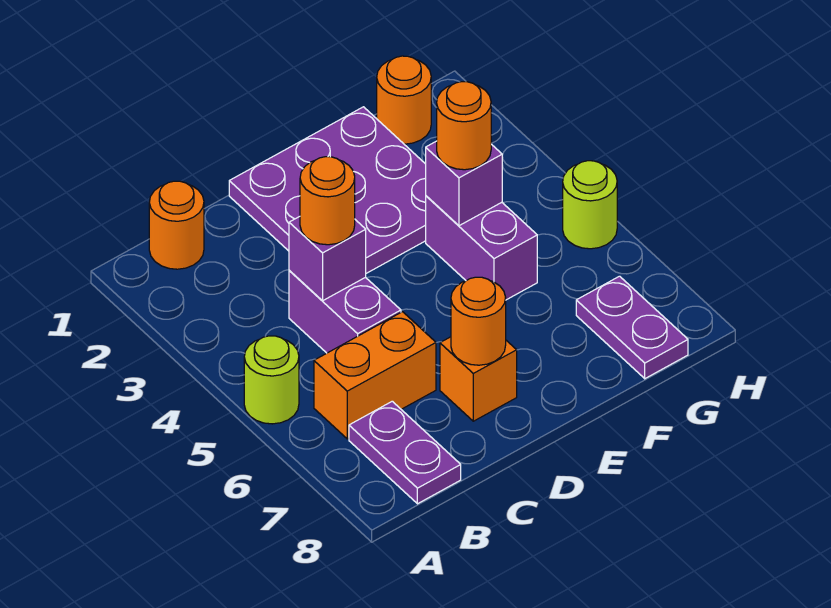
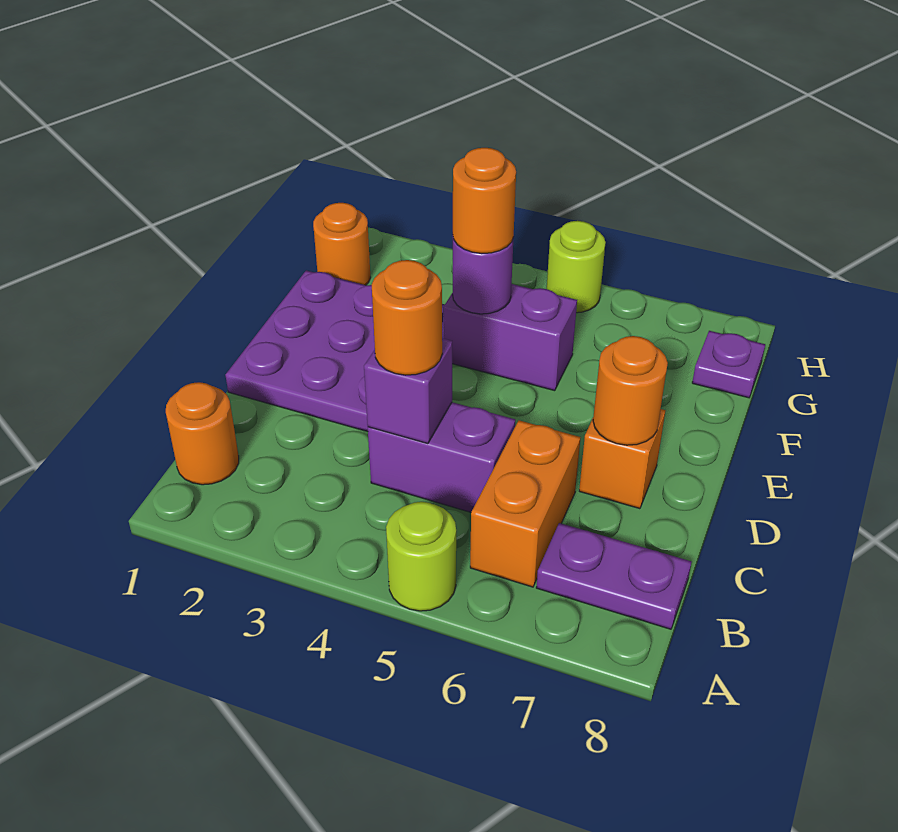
purple brick F4 level 2 -> purple round brick F4 level 2
purple plate G7:G8 level 1 -> purple plate G8 level 1

